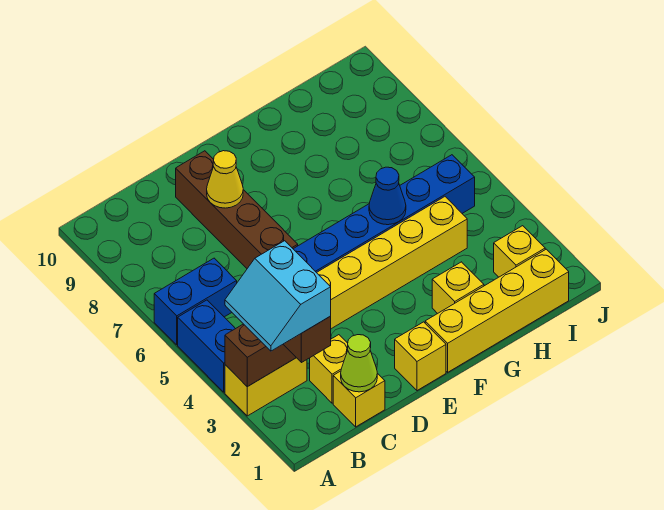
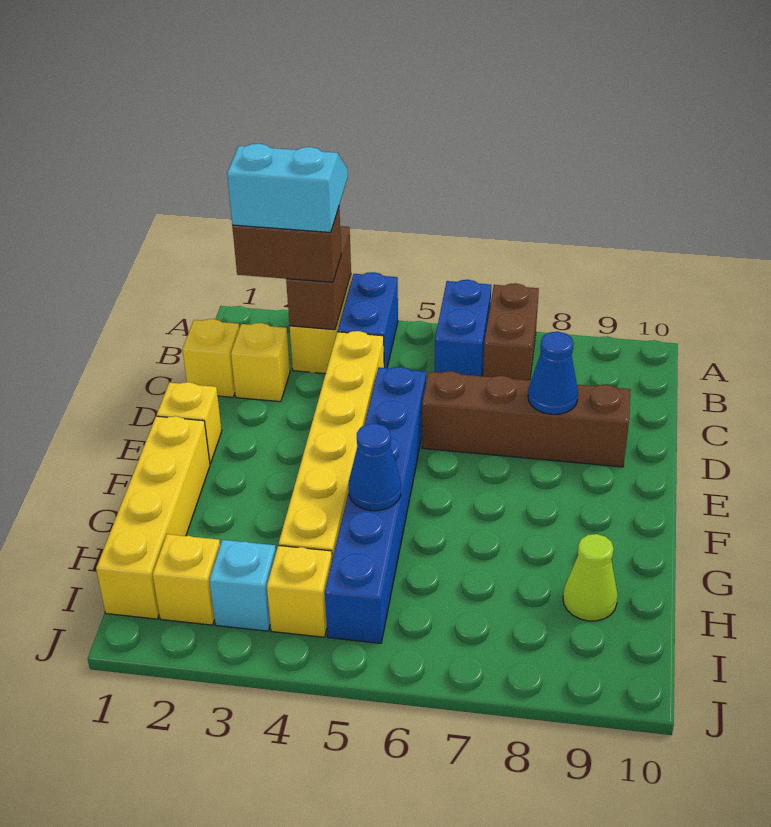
blue brick A4:A5 level 1 -> blue brick A4:B4 level 1
none -> brown brick A7:B7 level 1
lime cone C1 level 2 -> lime cone H9 level 1
yellow cone D8 level 2 -> blue cone D8 level 2
yellow brick G2 level 1 -> yellow brick I4 level 1
none -> cyan brick I3 level 1

